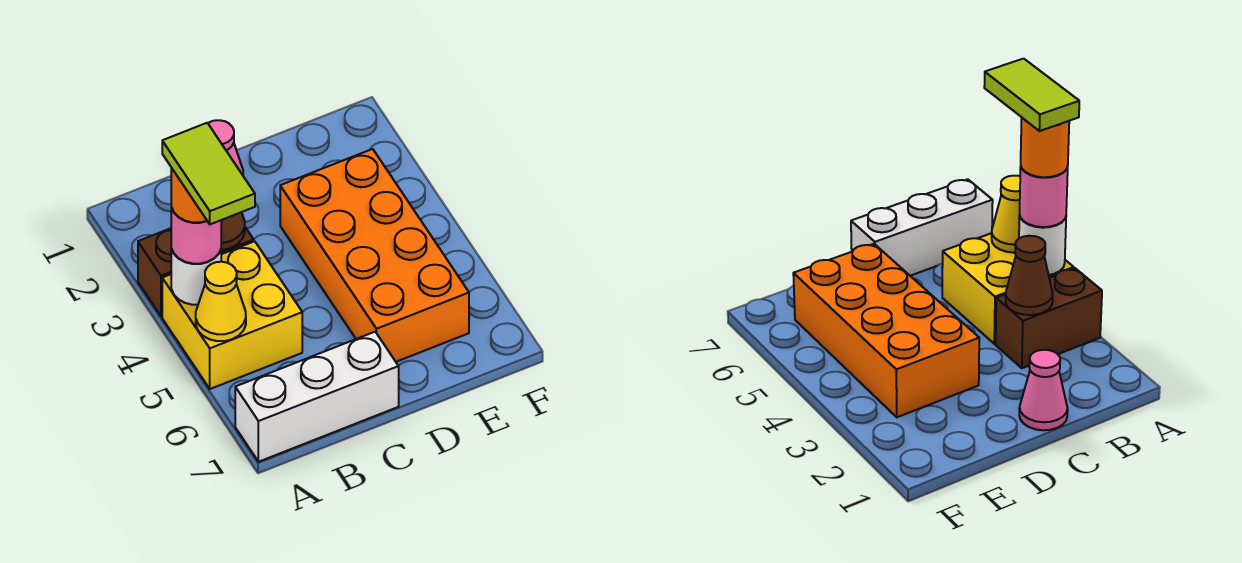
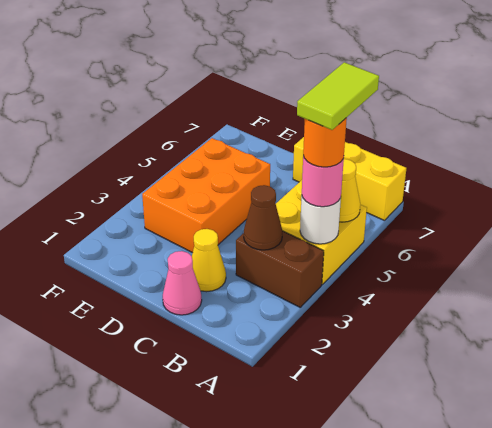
white brick A7:C7 level 1 -> yellow brick A7:C7 level 1
none -> yellow cone C2 level 1
orange brick D3:E6 level 1 -> orange brick D3:E5 level 1

